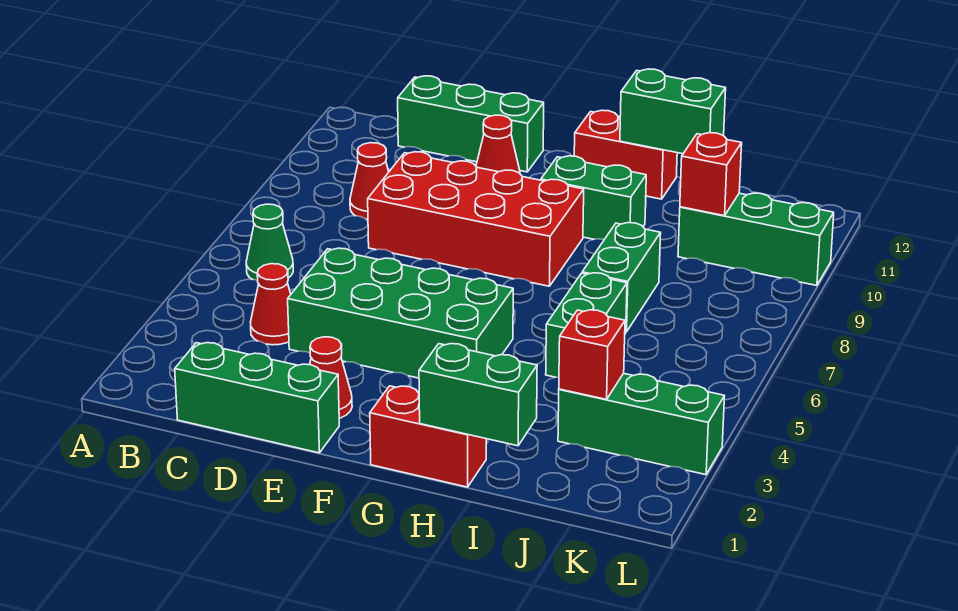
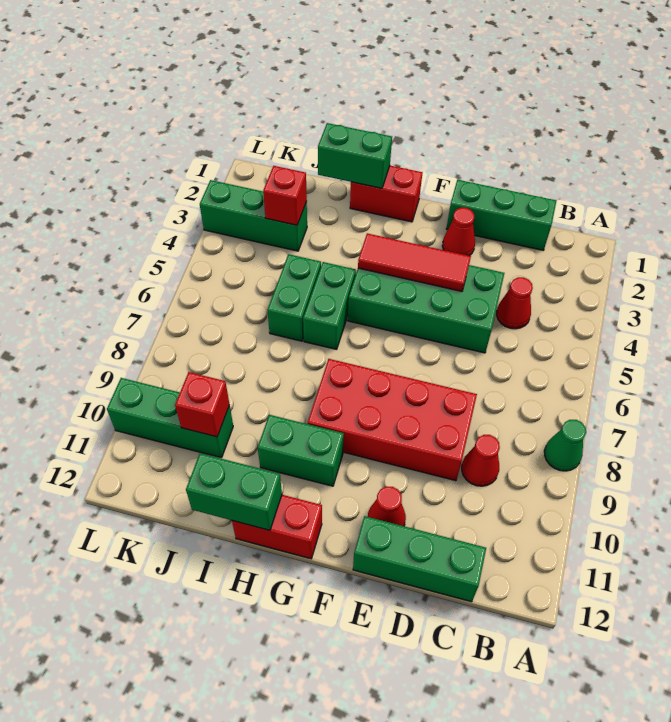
green cone B6 level 1 -> green cone A8 level 1
none -> red tile E4:G4 level 2
green brick I7:I8 level 1 -> green brick H5:H6 level 1

